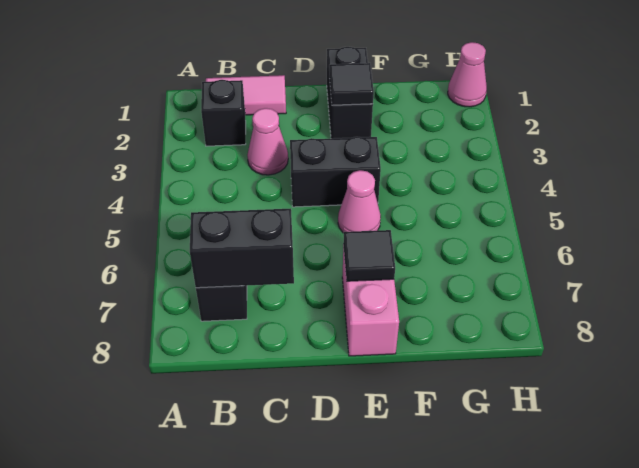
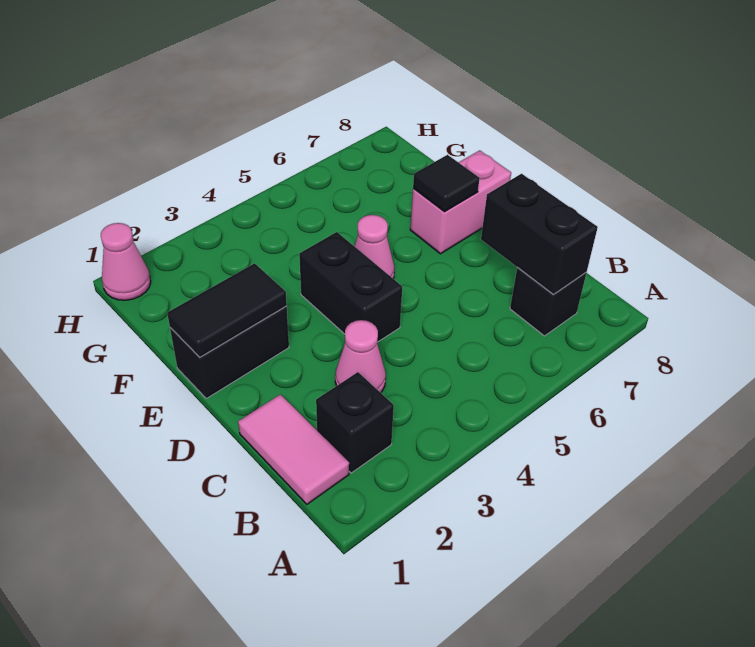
black tile E2 level 2 -> black tile E1:E2 level 2

